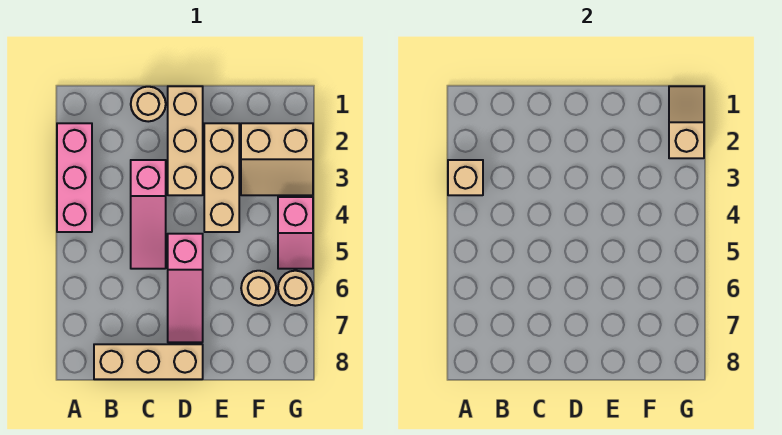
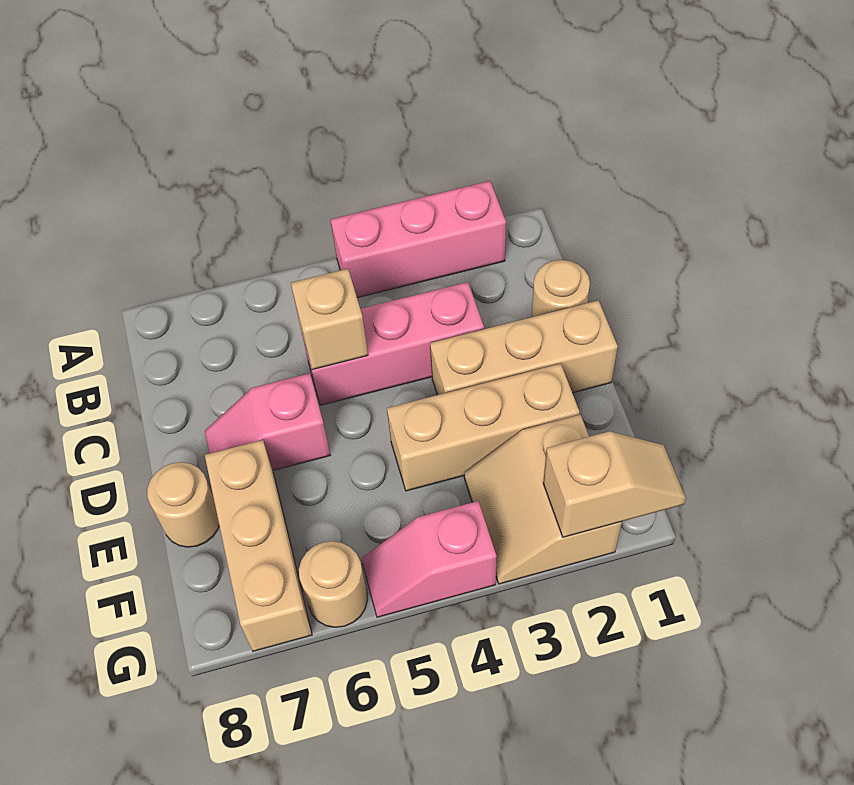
tan brick A3 level 2 -> tan brick C5 level 2
tan brick B8:D8 level 1 -> tan brick E7:G7 level 1
pink slope C3:C5 level 1 top 3 -> pink brick C3:C5 level 1
pink slope D5:D7 level 1 top 5 -> pink slope D6:D7 level 1 top 6
tan round brick F6 level 1 -> tan round brick E8 level 1

